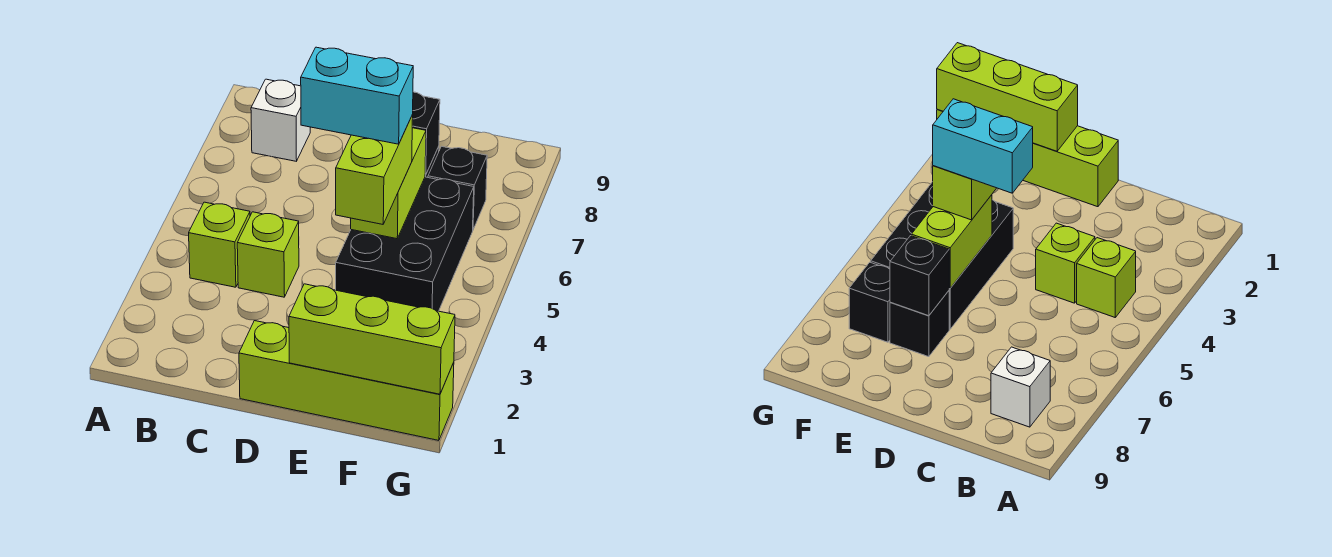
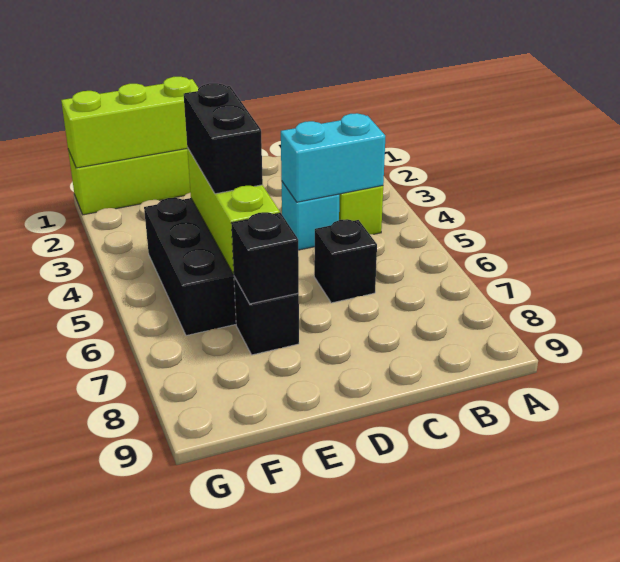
white brick B8 level 1 -> none
lime brick C4 level 1 -> cyan brick C4 level 1
cyan brick D5:E5 level 4 -> cyan brick B4:C4 level 2
lime brick E4:E5 level 3 -> black brick E4:E5 level 3
lime brick E5:E6 level 2 -> lime brick E4:E6 level 2
black brick F7 level 1 -> black brick C6 level 1

